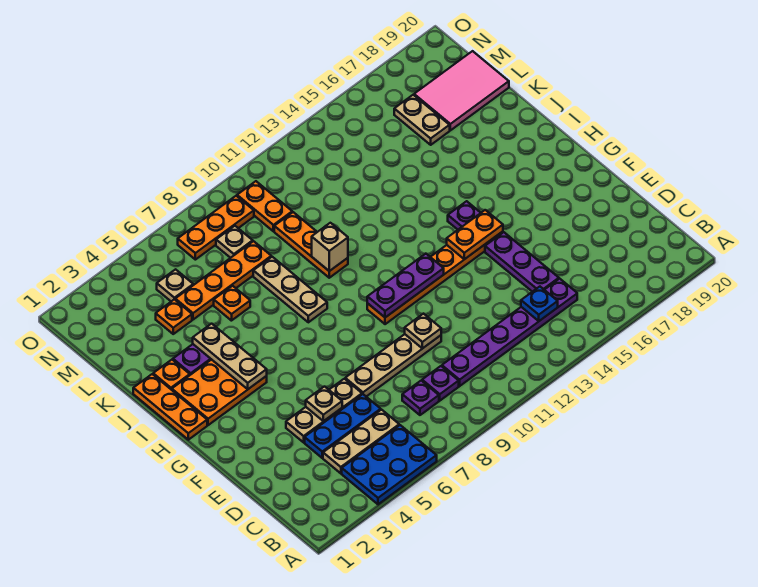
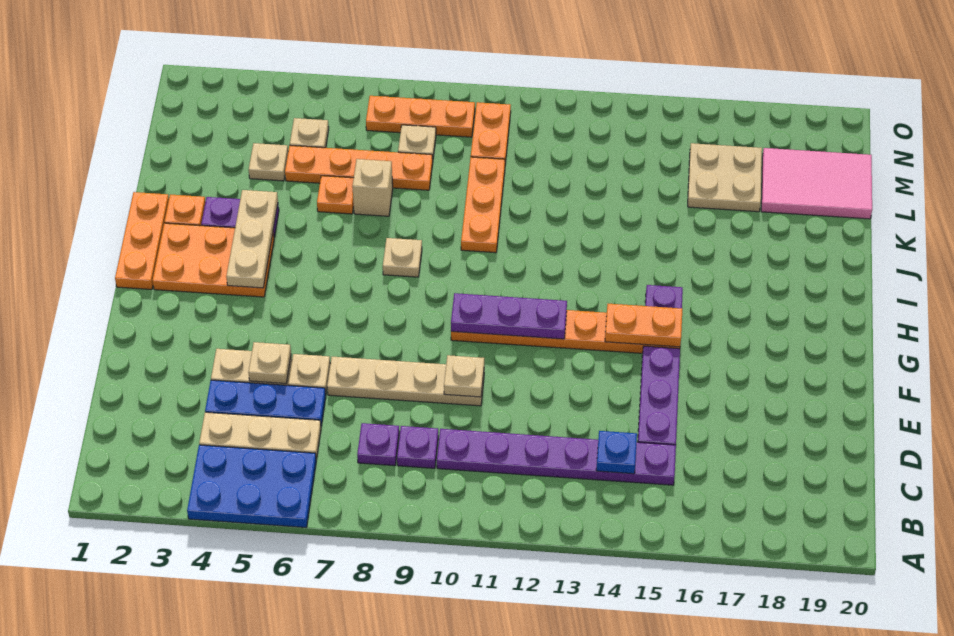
tan plate I8:K8 level 1 -> tan plate I8 level 1
tan brick J10 level 2 -> tan brick K7 level 1
orange plate L4 level 1 -> tan plate L4 level 1
tan plate L17:M17 level 1 -> tan plate L16:M17 level 1

